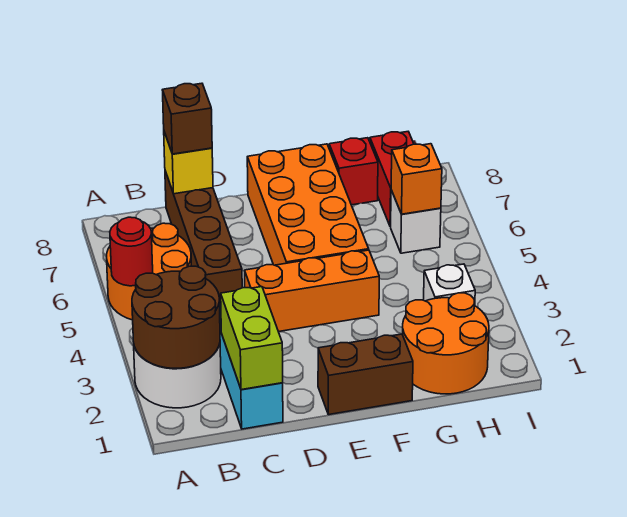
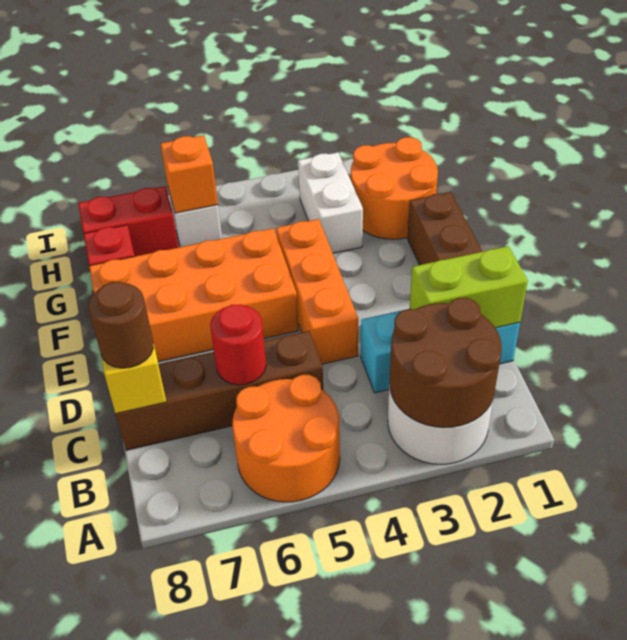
red round brick A5 level 2 -> red round brick C6 level 2
brown brick C8 level 3 -> brown round brick C8 level 3
white brick H3 level 1 -> white brick G3:H3 level 1

